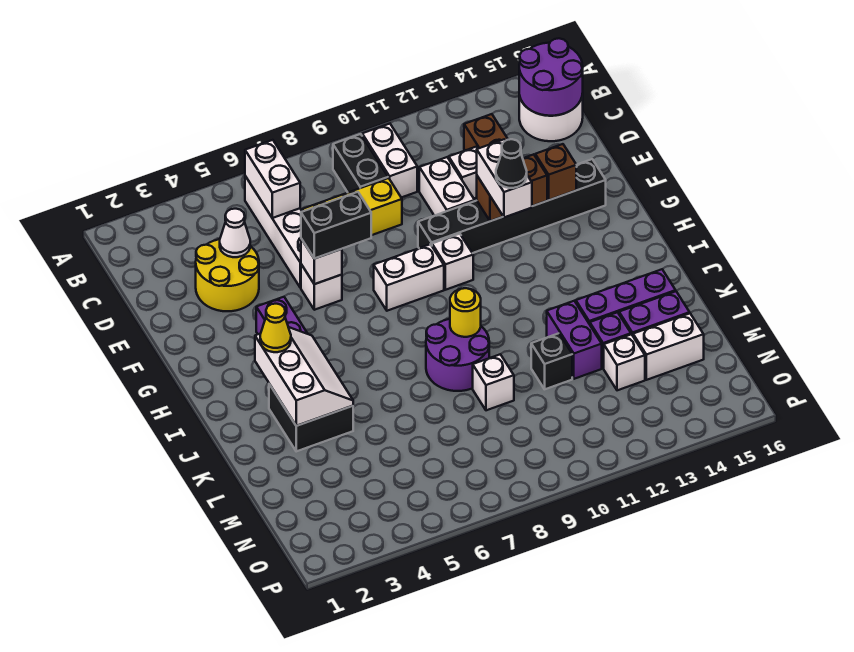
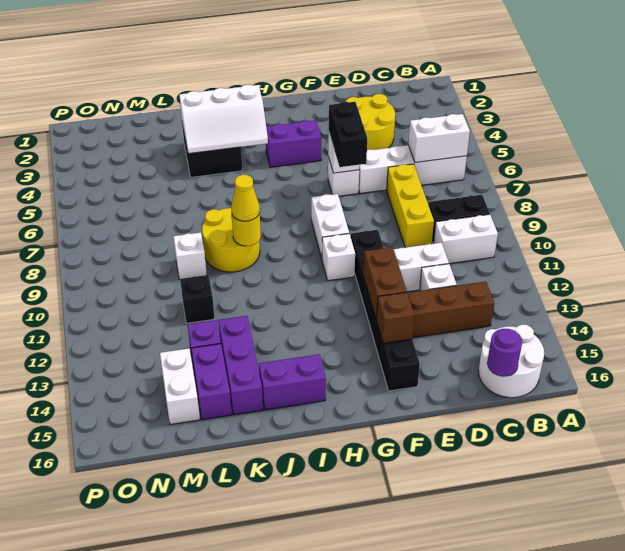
purple round brick B15:C16 level 2 -> purple round brick C16 level 2
white cone D4 level 2 -> none
white brick F12:G12 level 3 -> none
black cone G12 level 4 -> none
yellow cone I3 level 3 -> yellow cone J9 level 3
purple round brick J8:K9 level 1 -> yellow round brick J8:K9 level 1
purple brick K12:L12 level 1 -> purple brick I15:J15 level 1
white brick M13 level 1 -> none

